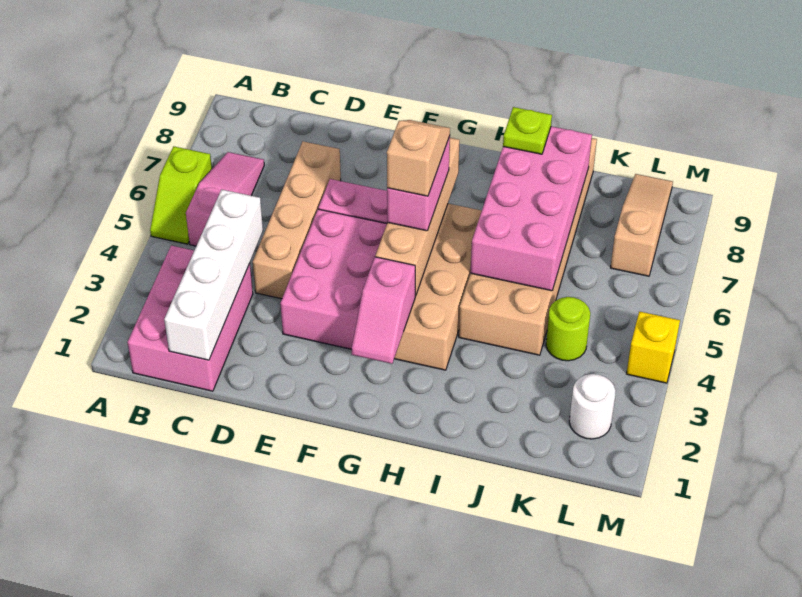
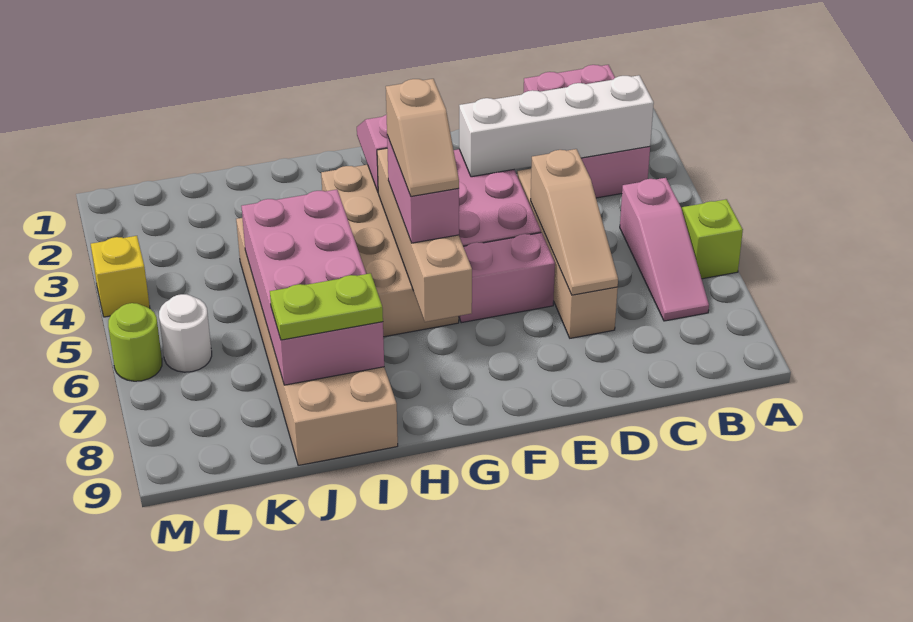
white brick C1:C4 level 2 -> white brick B3:E3 level 2
lime plate I8 level 3 -> lime plate I8:J8 level 3
lime round brick K4 level 1 -> lime round brick M6 level 1
white round brick L2 level 1 -> white round brick L6 level 1
tan slope L7:L9 level 1 top 7 -> tan slope D5:D7 level 2 top 5

